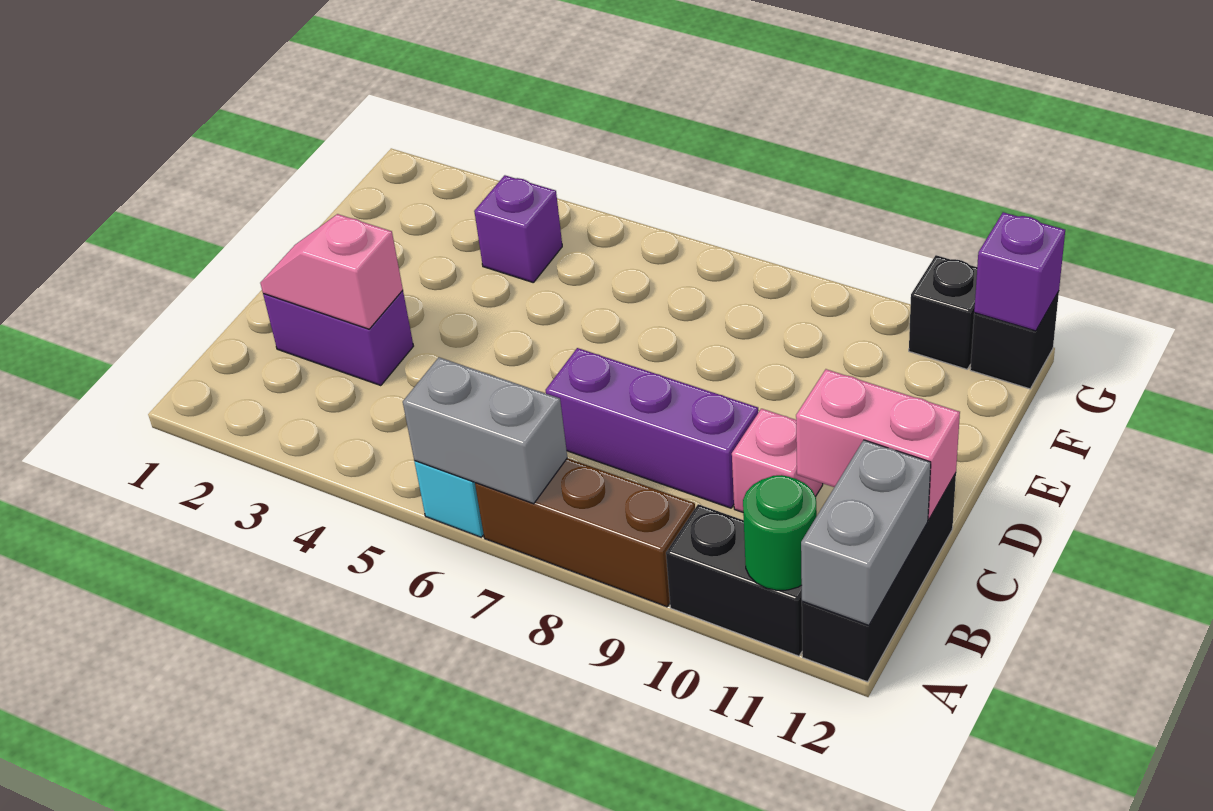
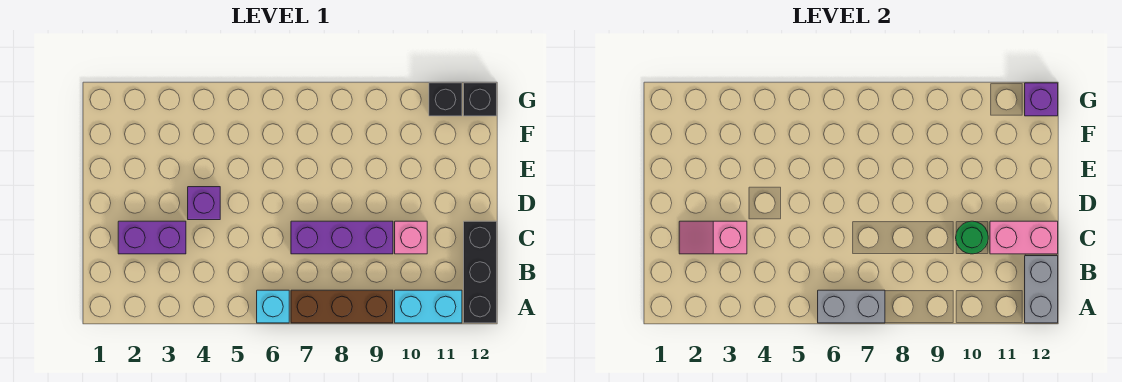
black brick A10:A11 level 1 -> cyan brick A10:A11 level 1
green round brick A11 level 2 -> green round brick C10 level 2
purple brick F4 level 1 -> purple brick D4 level 1

